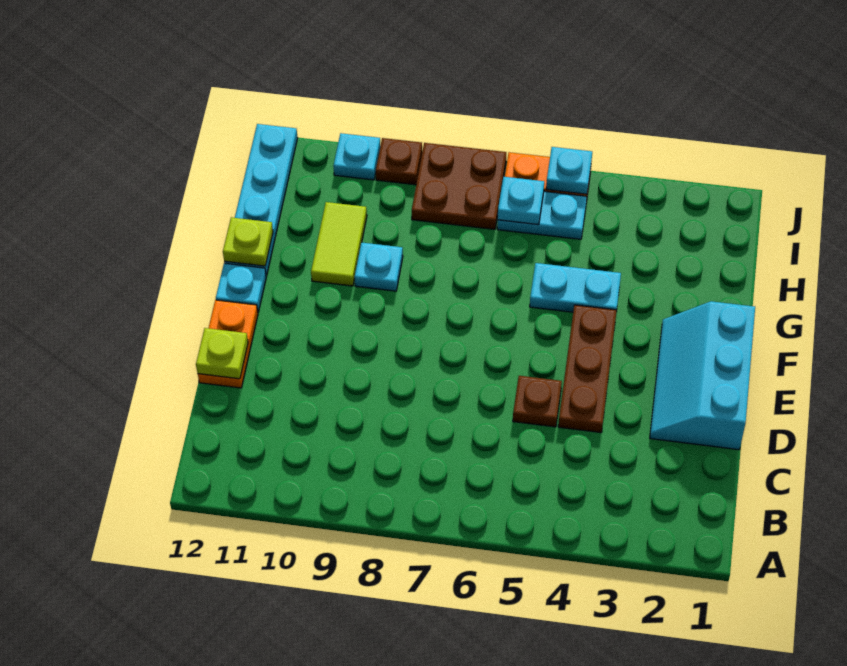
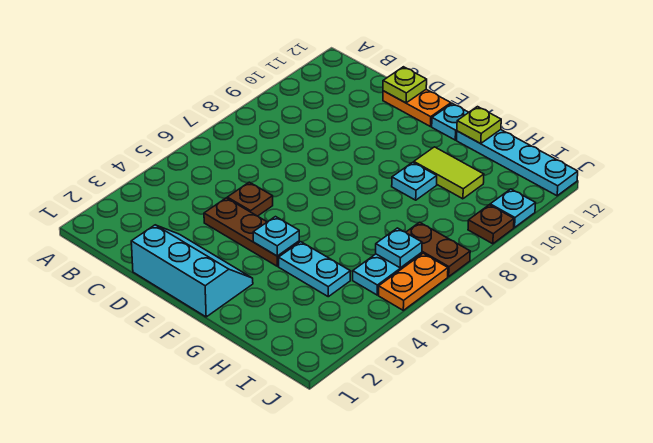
cyan plate G4:G5 level 1 -> cyan plate G4:H4 level 1
brown plate I7:J8 level 1 -> brown plate I7:J7 level 1
cyan plate J5 level 2 -> cyan plate F4 level 2

